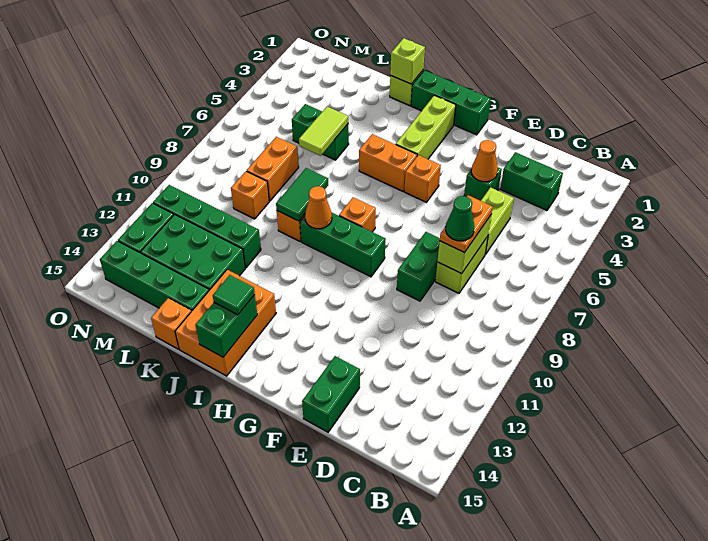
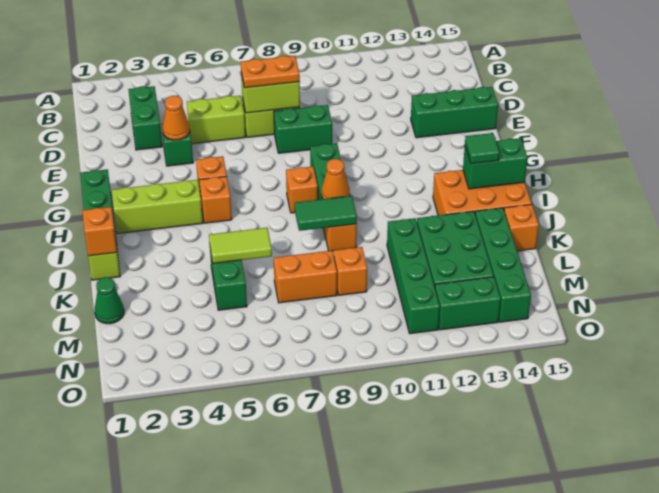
green cone D8 level 4 -> green cone L1 level 1
green brick E14:E15 level 1 -> green brick E13:E15 level 1
orange brick H5:I5 level 1 -> orange brick H5 level 1
lime brick J1 level 2 -> orange brick J1 level 2

